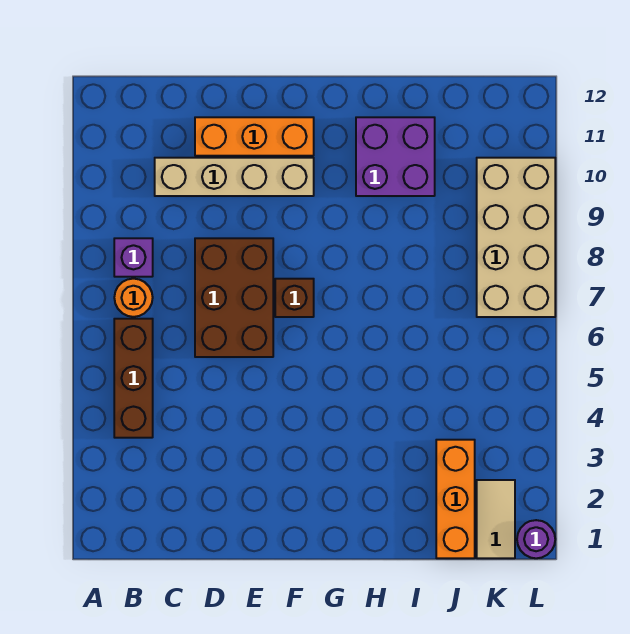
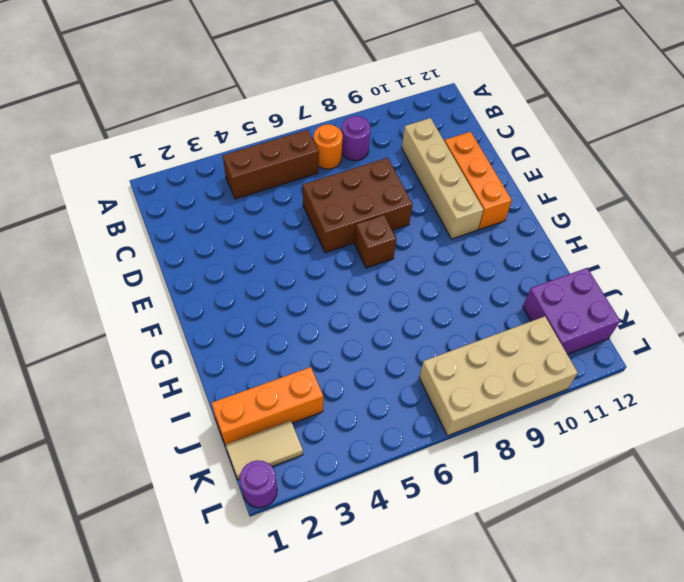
purple brick B8 level 1 -> purple round brick B8 level 1
purple brick H10:I11 level 1 -> purple brick J11:K12 level 1

